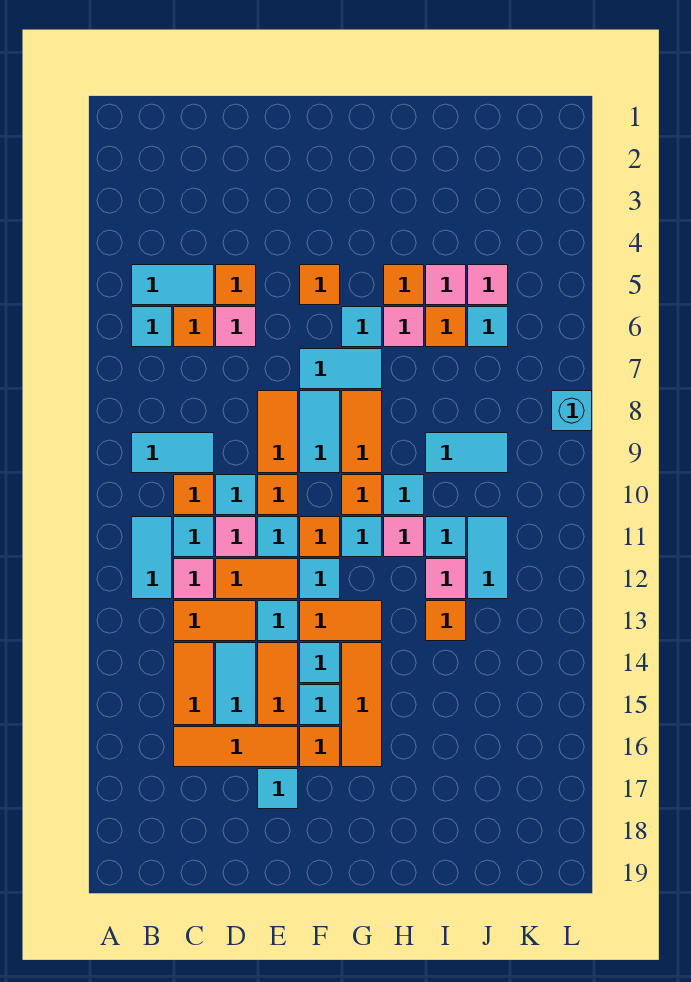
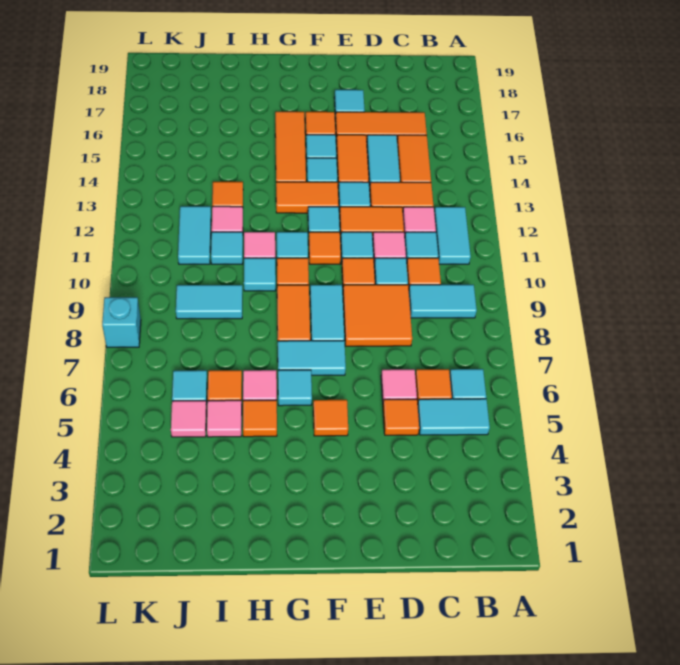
orange tile E8:E9 level 1 -> orange tile D8:E9 level 1

